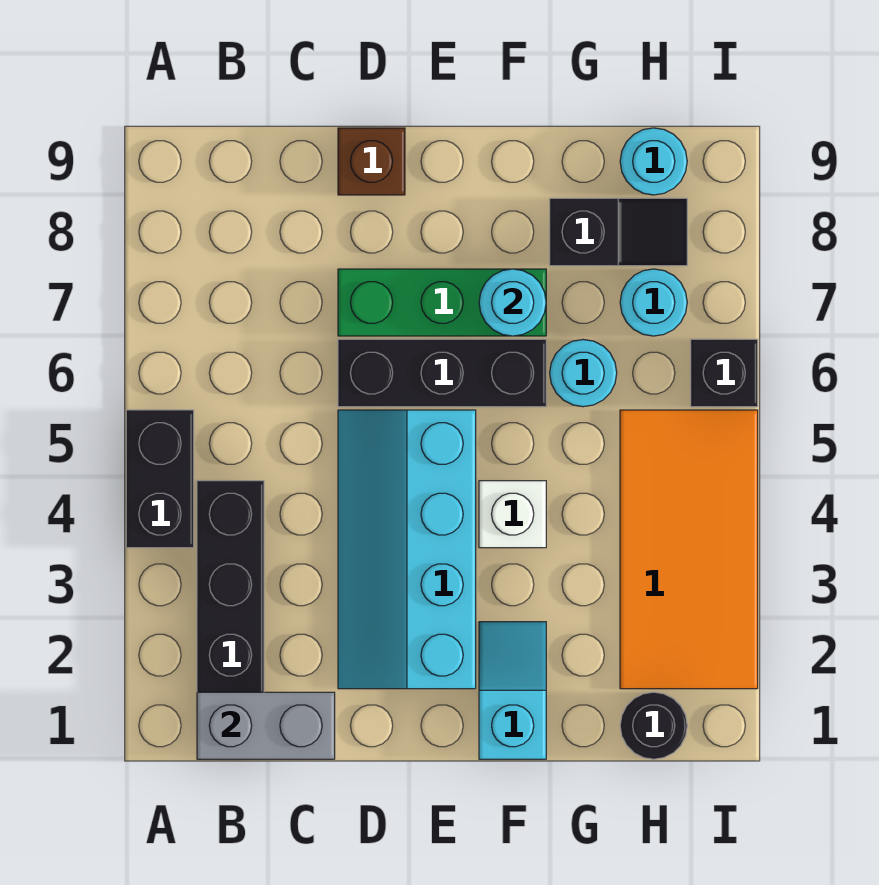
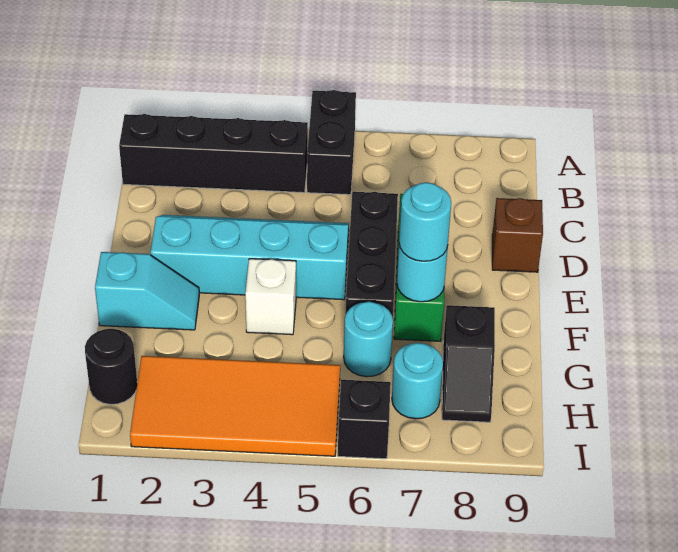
black brick A4:A5 level 1 -> black brick A5:B5 level 1
grey brick B1:C1 level 2 -> none
cyan round brick H9 level 1 -> cyan round brick F7 level 3

